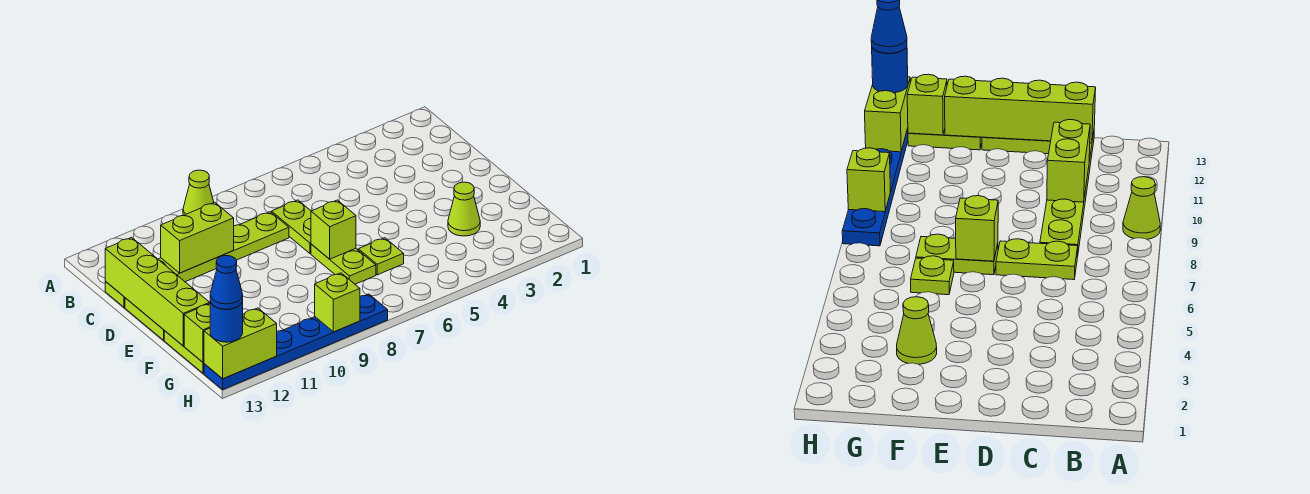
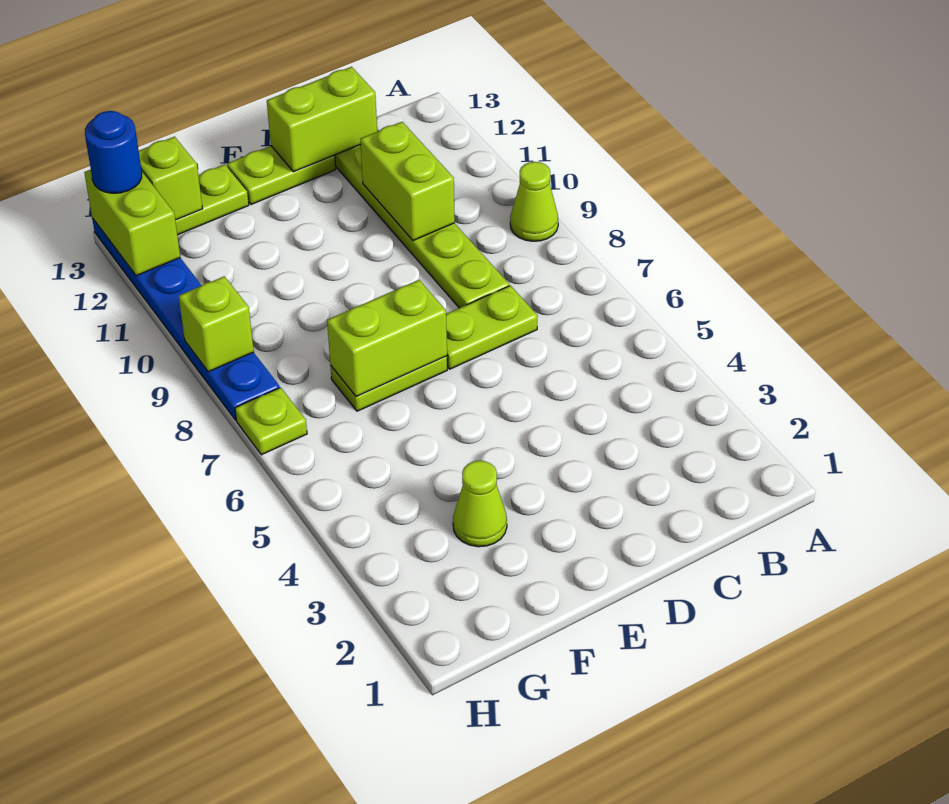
lime brick C13:F13 level 2 -> lime brick C13:D13 level 2
lime brick E7 level 2 -> lime brick E7:F7 level 2
lime plate F6 level 1 -> lime plate H7 level 1
blue cone H13 level 4 -> none

